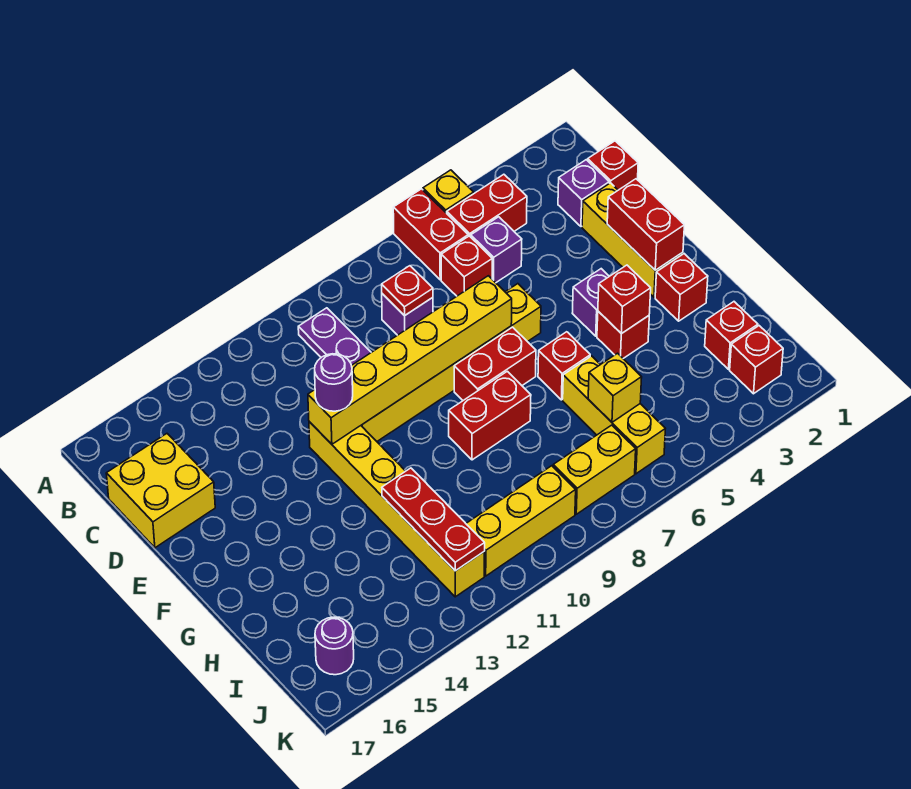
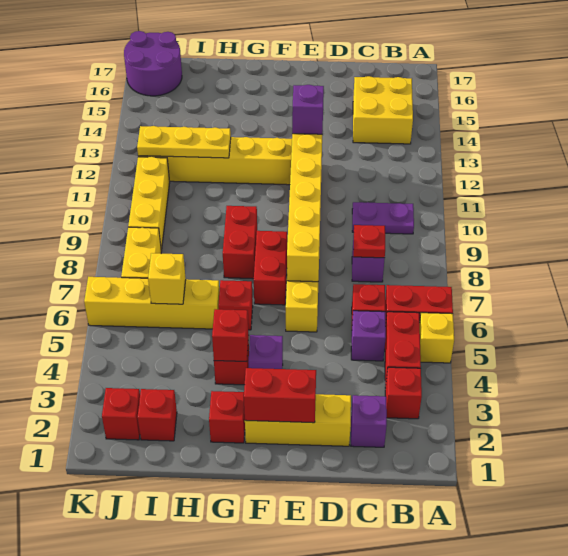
red brick C1 level 1 -> red brick B3 level 1
yellow brick C16:D17 level 1 -> yellow brick B14:C15 level 1
purple round brick E12 level 3 -> purple brick E12 level 3
yellow brick H6:J6 level 1 -> yellow brick H6:K6 level 1
red plate H12:J12 level 2 -> yellow plate H12:J12 level 2
purple round brick J16 level 1 -> purple round brick J16:K17 level 1

